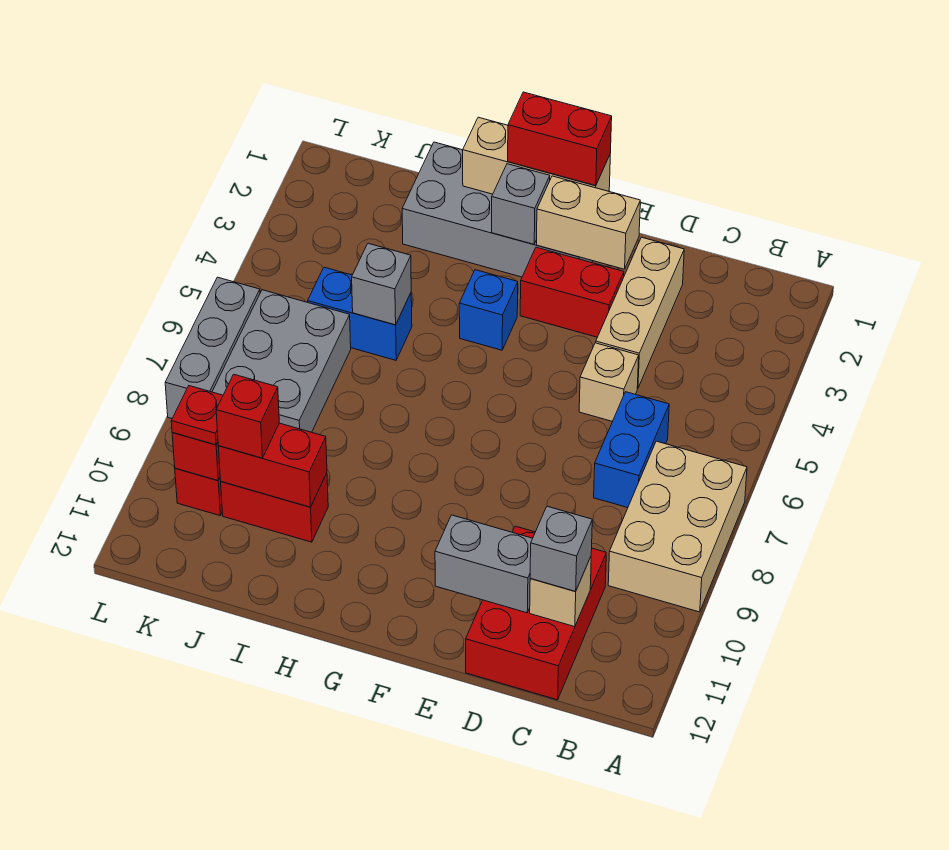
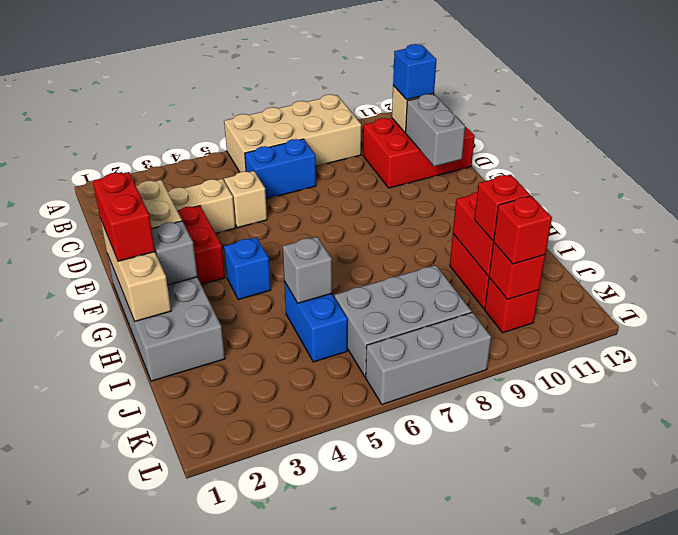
tan brick A7:B9 level 1 -> tan brick A6:B9 level 1
grey brick C11 level 3 -> blue brick C11 level 3
red plate K10 level 3 -> red brick K10 level 3

